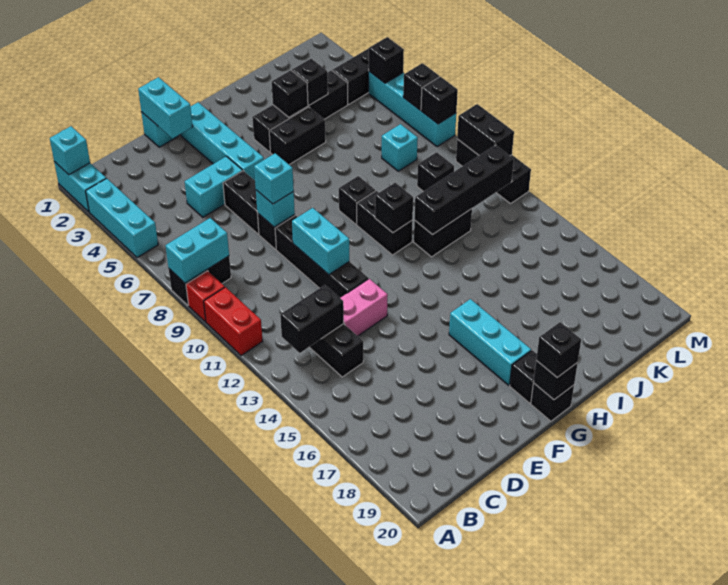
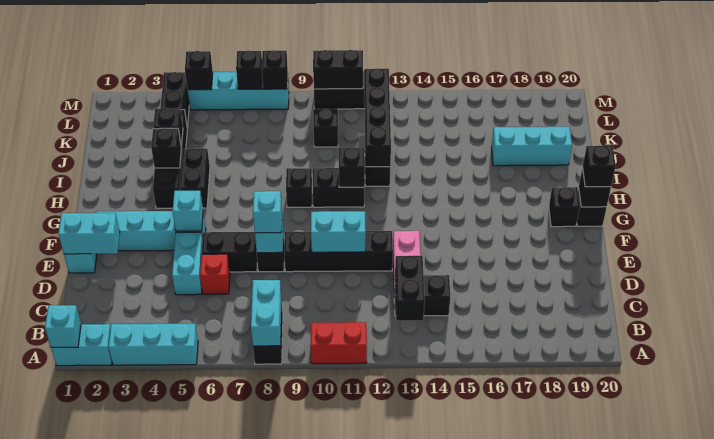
red brick A9 level 1 -> red brick D6 level 1
cyan brick G16:G18 level 1 -> cyan brick J17:J19 level 1
cyan brick K8 level 1 -> cyan brick F5 level 2

